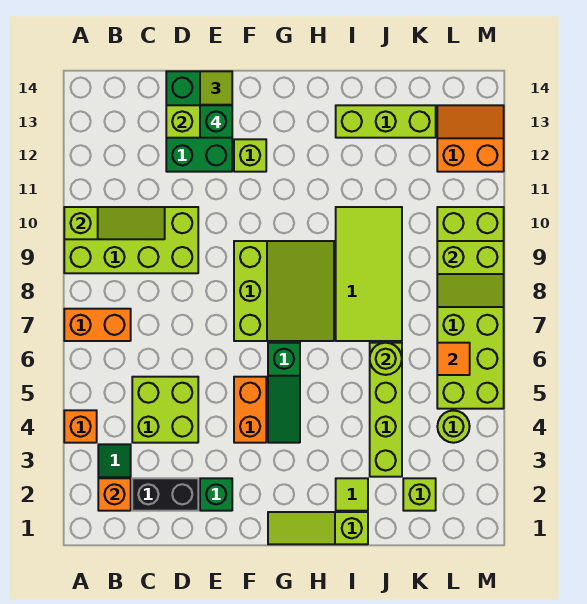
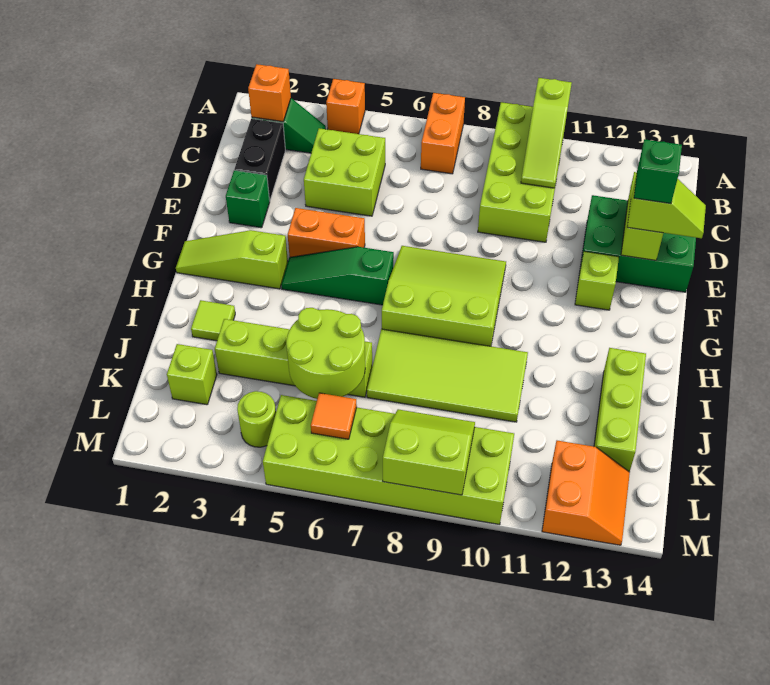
lime slope F7:H9 level 1 top F -> lime slope F7:H9 level 1 top H
lime slope G1:I1 level 1 top I -> lime slope G1:G3 level 1 top 3
lime round brick J6 level 2 -> lime round brick J5:K6 level 2
lime slope L8:M9 level 2 top 9 -> lime slope L8:M9 level 2 top M

